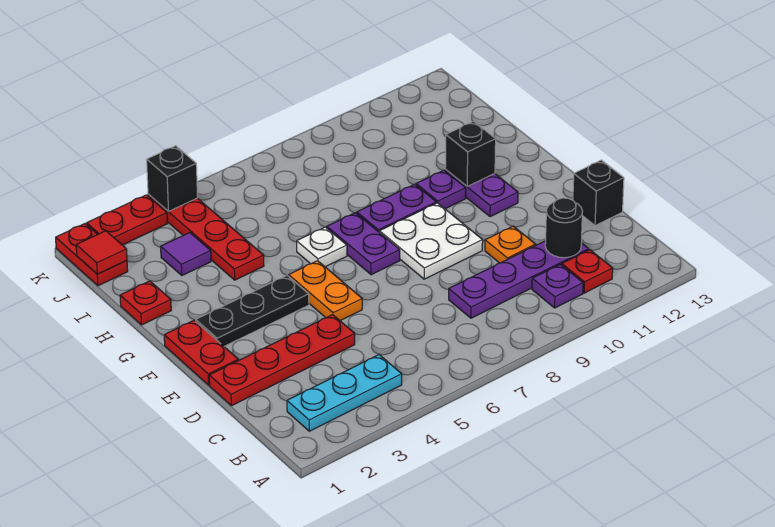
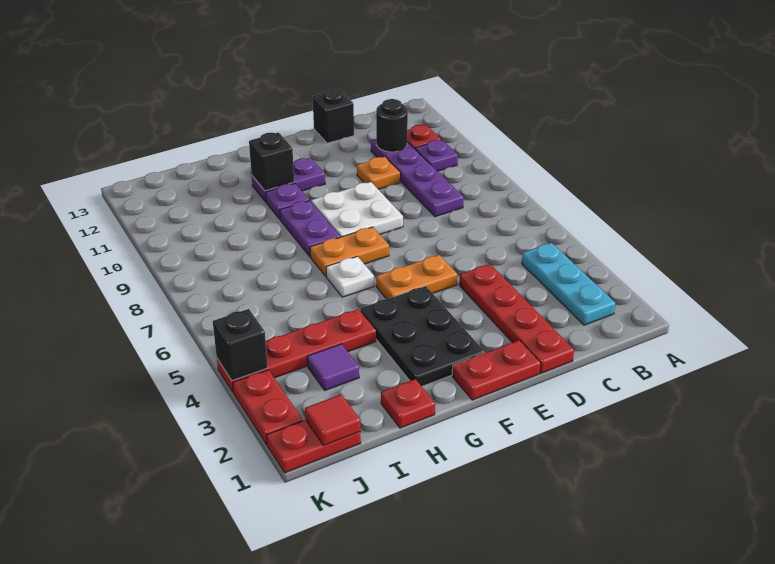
black plate F2:F4 level 1 -> black plate F2:G4 level 1
purple plate F7:G7 level 1 -> orange plate F7:G7 level 1

